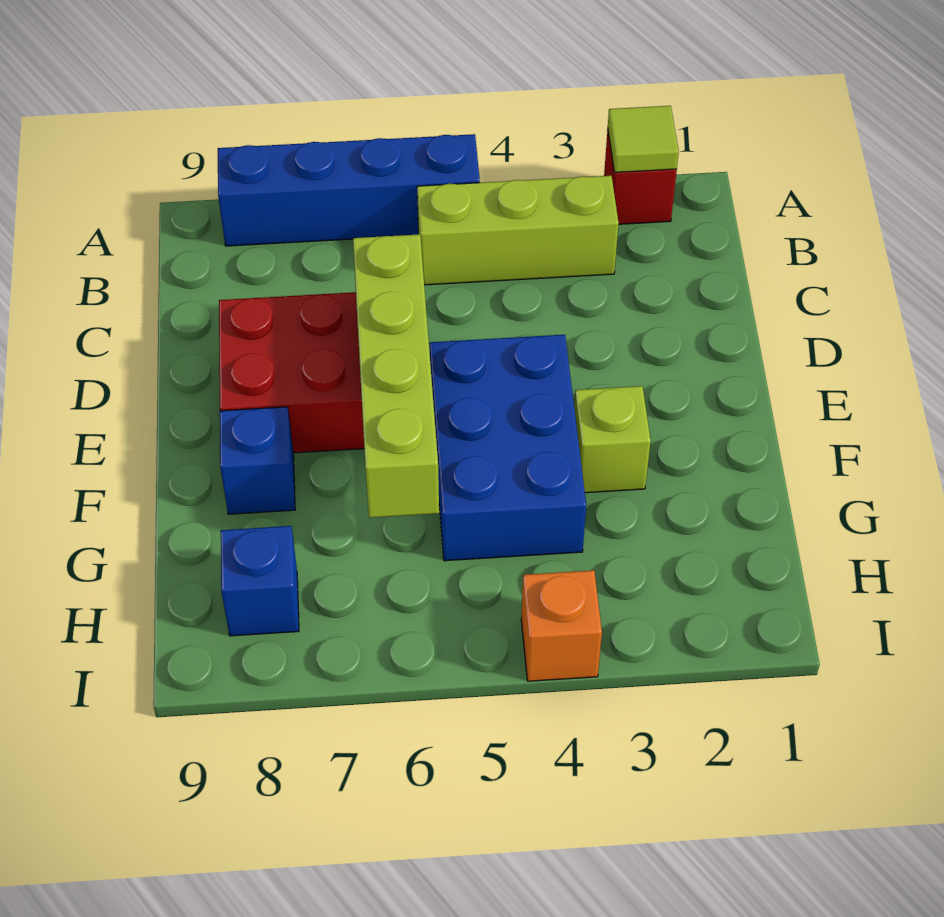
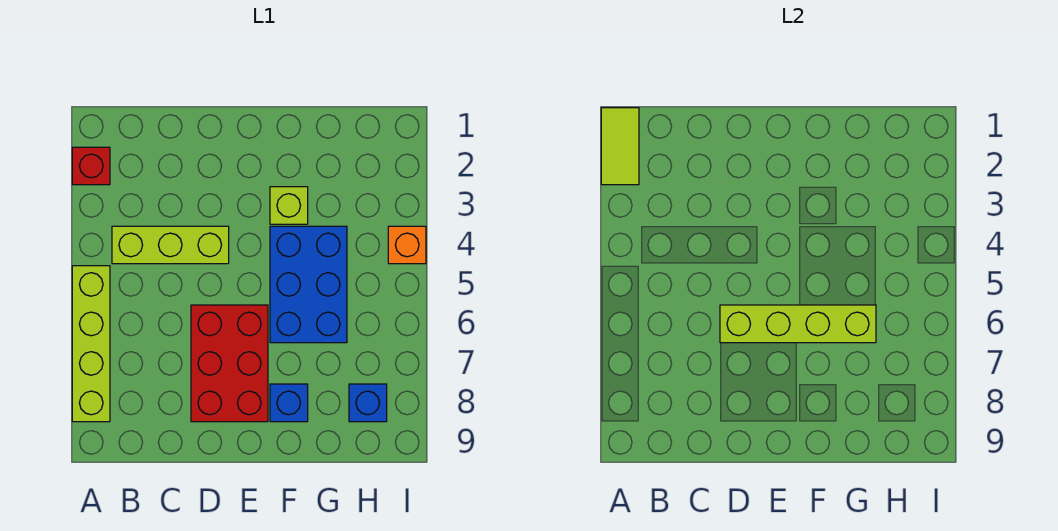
lime tile A2 level 2 -> lime tile A1:A2 level 2
blue brick A5:A8 level 1 -> lime brick A5:A8 level 1
lime brick B3:B5 level 1 -> lime brick B4:D4 level 1
blue brick E4:G5 level 1 -> blue brick F4:G6 level 1

